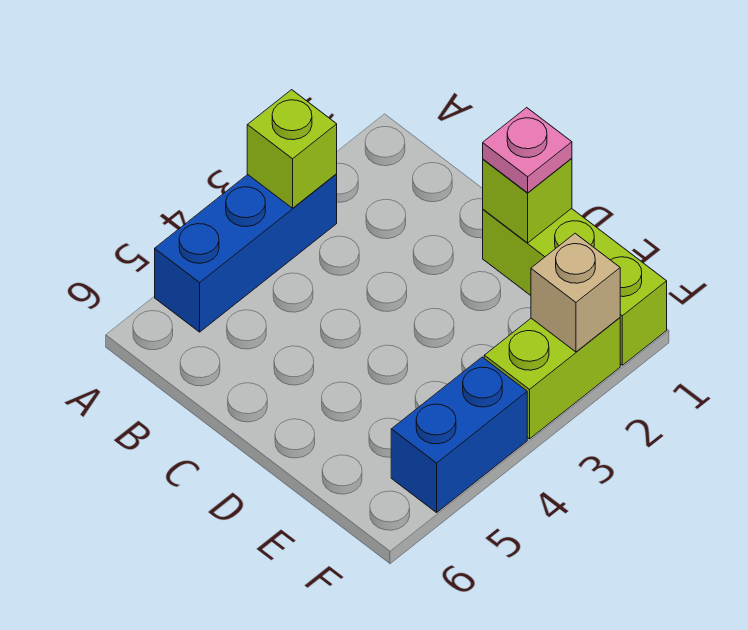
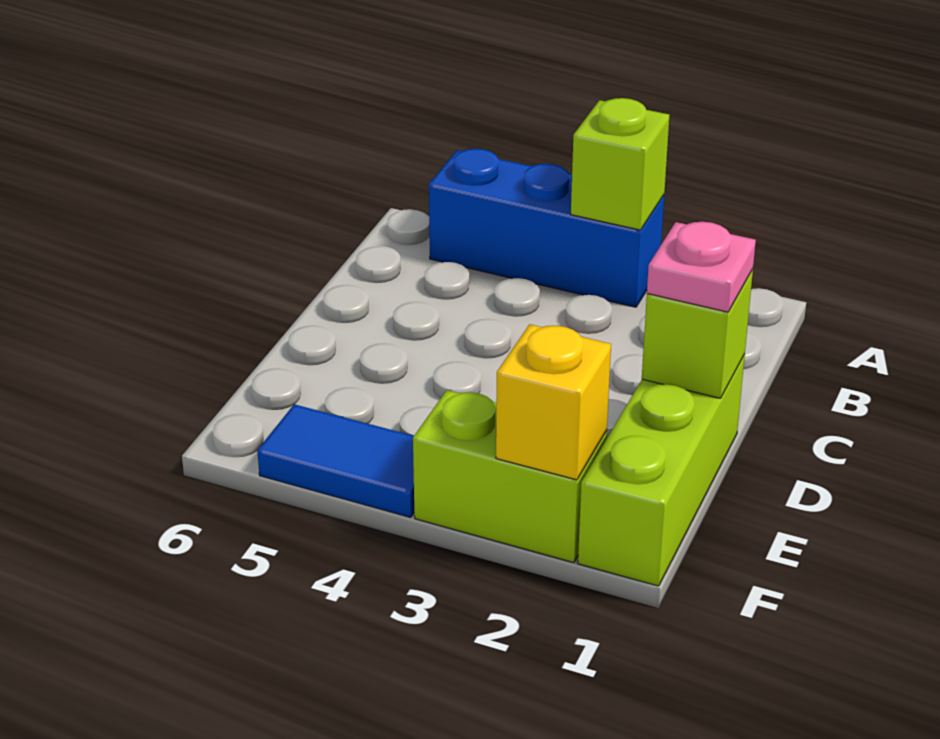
tan brick F2 level 2 -> yellow brick F2 level 2
blue brick F4:F5 level 1 -> blue tile F4:F5 level 1

